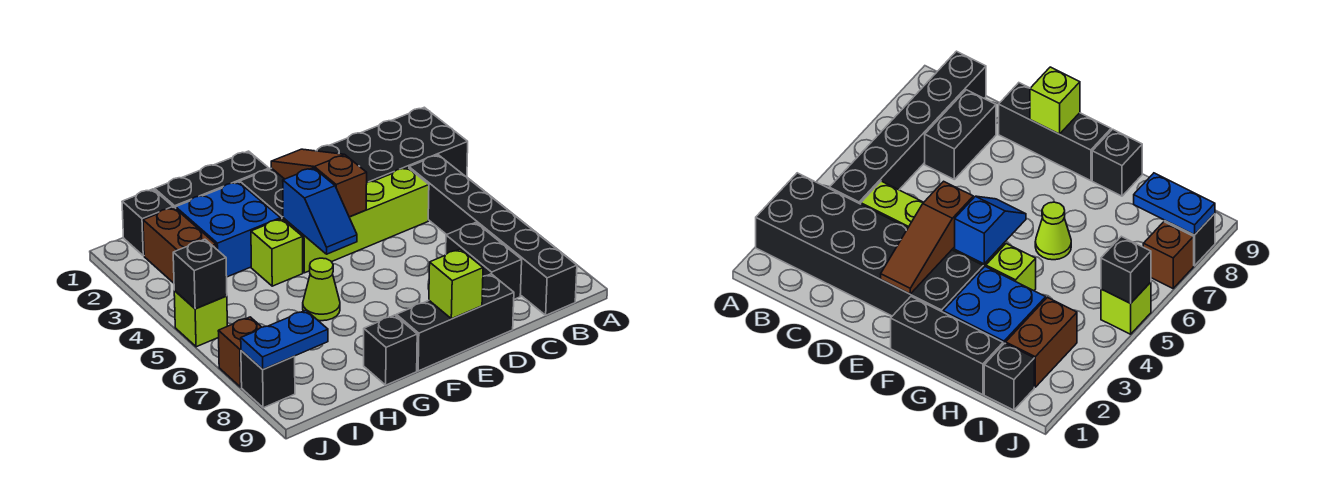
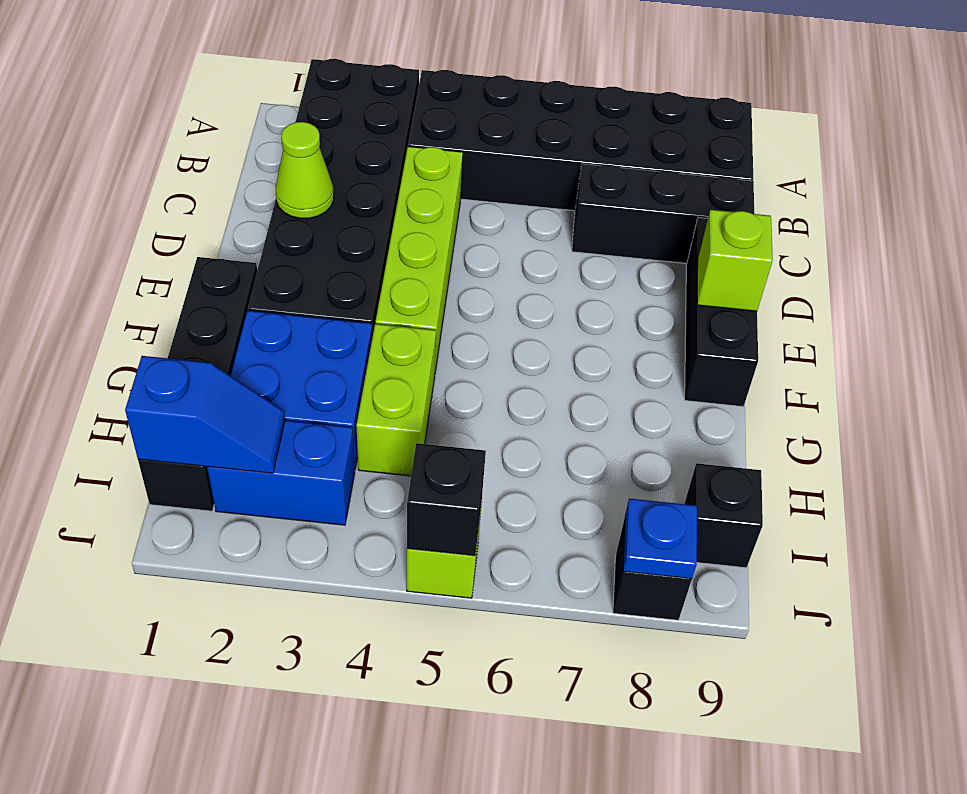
black brick B4:B9 level 1 -> black brick A4:B9 level 1
black brick C7:C8 level 1 -> black brick C7:C9 level 1
brown slope E2:E4 level 2 top 4 -> none
blue slope F4:F5 level 2 top 4 -> blue slope I1:I2 level 2 top 1
lime brick G4 level 1 -> lime brick G4:H4 level 1
lime cone G6 level 1 -> lime cone D2 level 2
black brick G9 level 1 -> black brick I9 level 1
brown brick I2:I3 level 1 -> blue brick I2:I3 level 1
blue plate I8:J8 level 2 -> blue plate J8 level 2
brown brick J7 level 1 -> none

